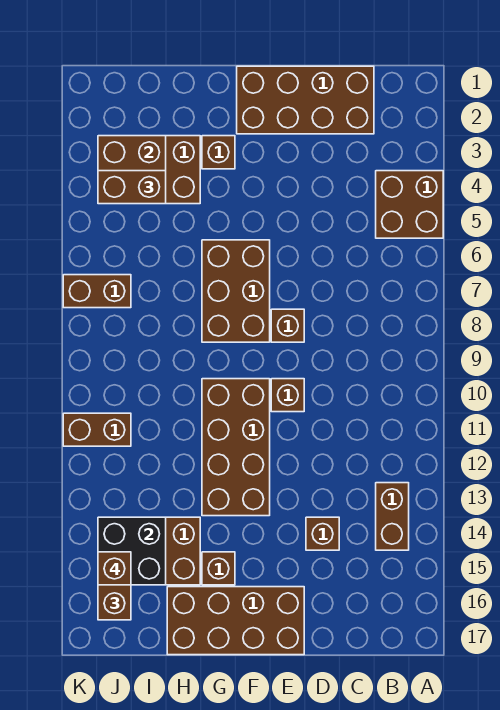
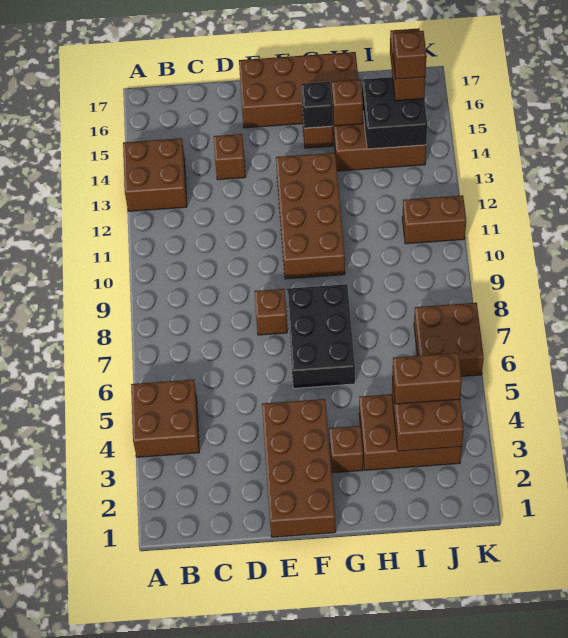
brown brick B13:B14 level 1 -> brown brick A13:B14 level 1
brown brick C1:F2 level 1 -> brown brick E1:F4 level 1
brown brick E10 level 1 -> brown brick H15 level 2
brown brick F6:G8 level 1 -> black brick F6:G8 level 1
none -> black brick G15 level 2
brown brick J7:K7 level 1 -> brown brick J6:K7 level 1

